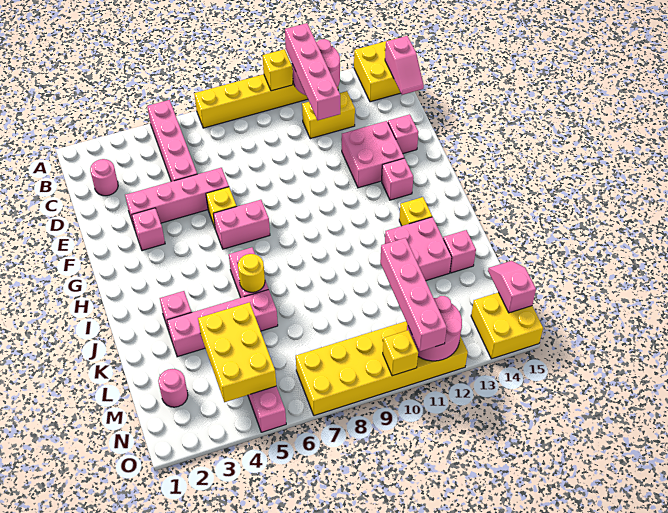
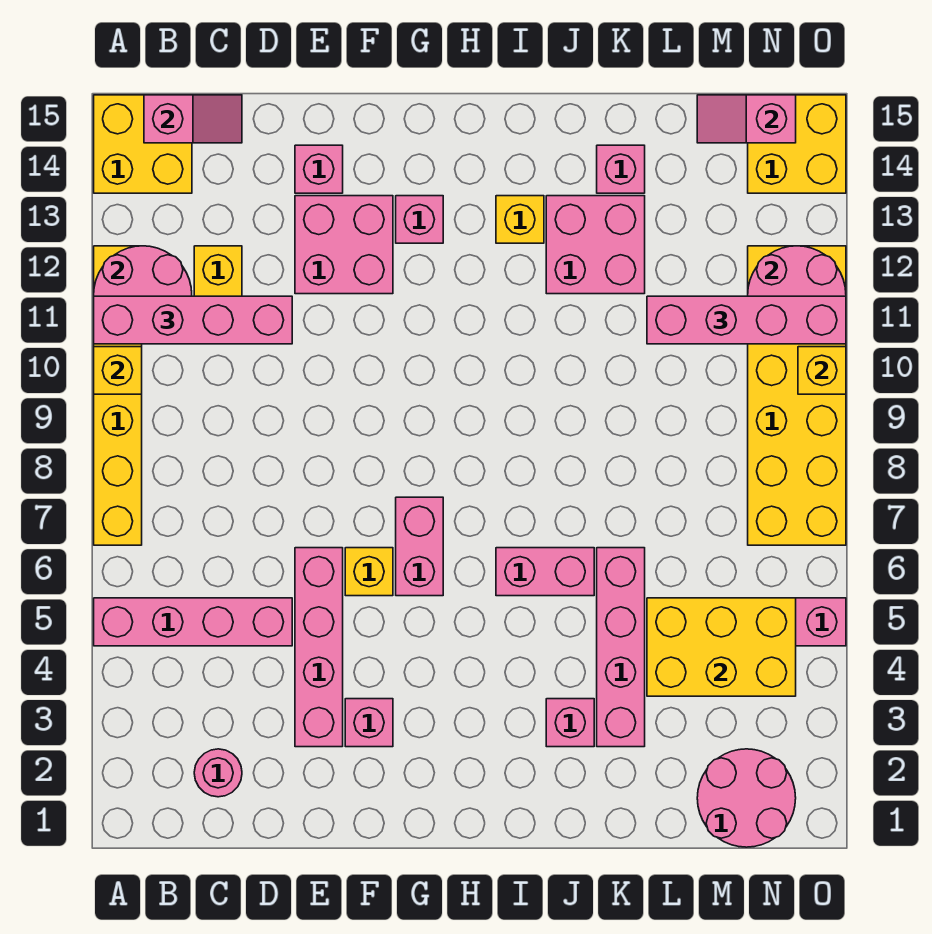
yellow round brick J6 level 2 -> none
pink round brick M2 level 1 -> pink round brick M1:N2 level 1

